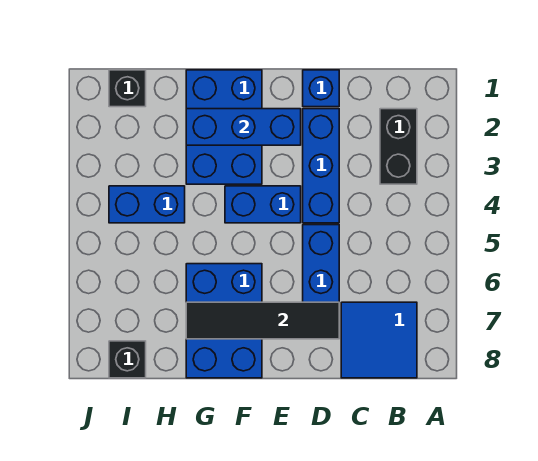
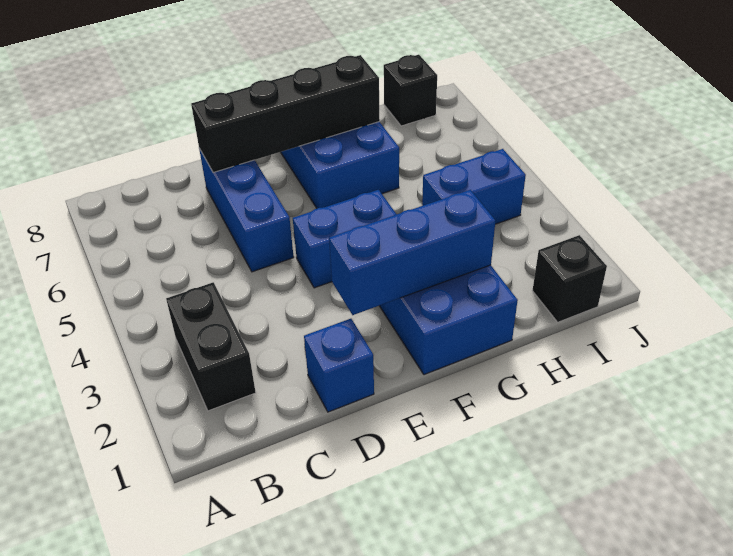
blue tile B7:C8 level 1 -> none
blue brick D2:D4 level 1 -> none
black tile D7:G7 level 2 -> black brick D7:G7 level 2

